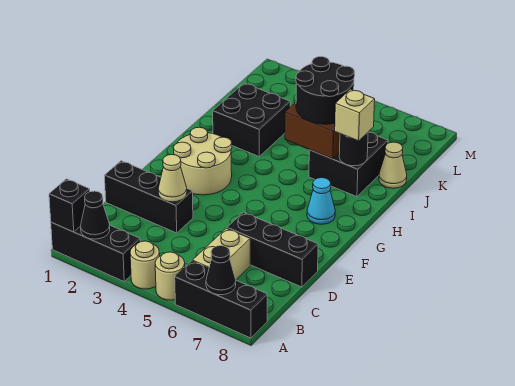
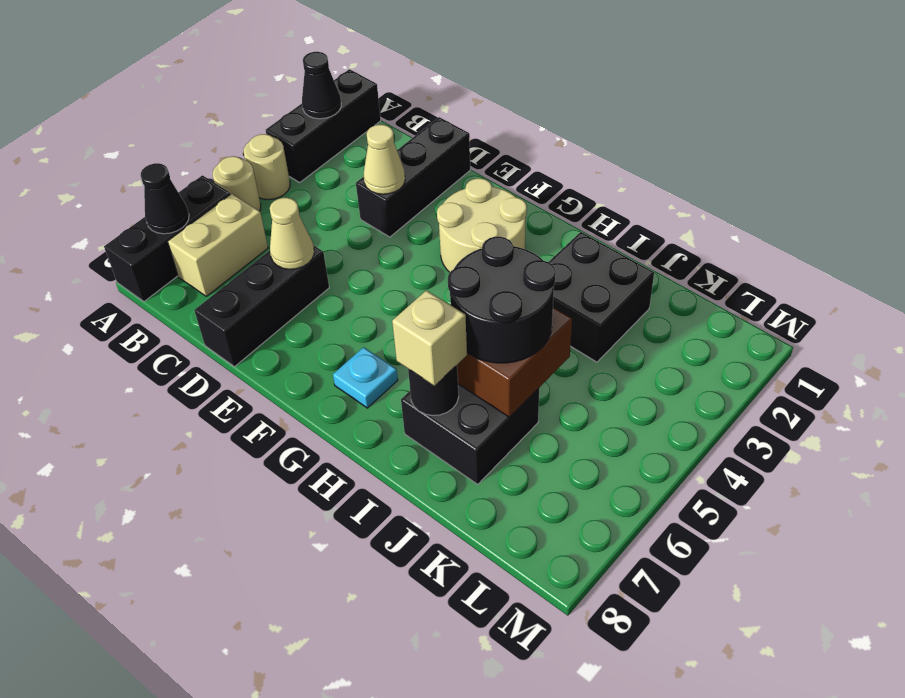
black brick A1 level 2 -> none
tan brick B6:C6 level 1 -> tan brick B6:B7 level 1
cyan cone G7 level 1 -> cyan plate G7 level 1
tan cone J8 level 1 -> tan cone D6 level 2

